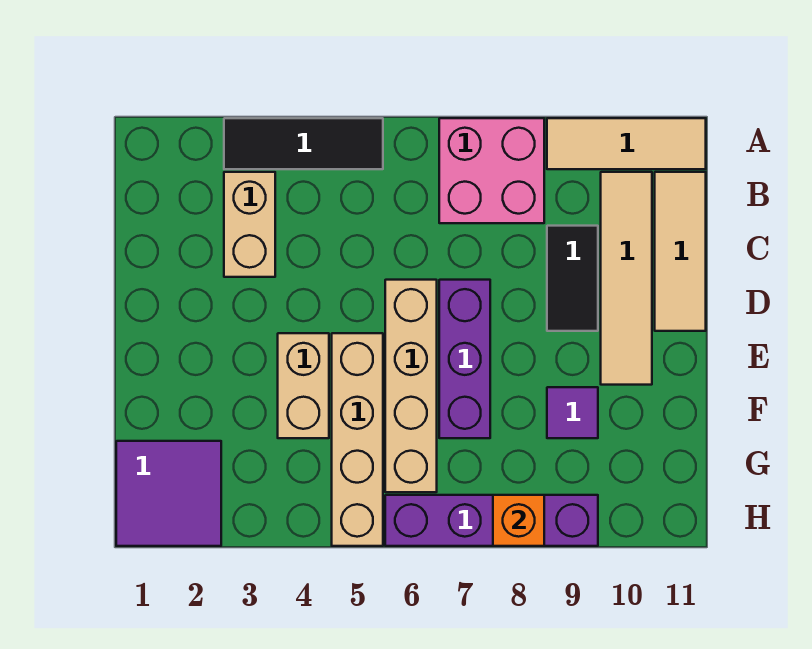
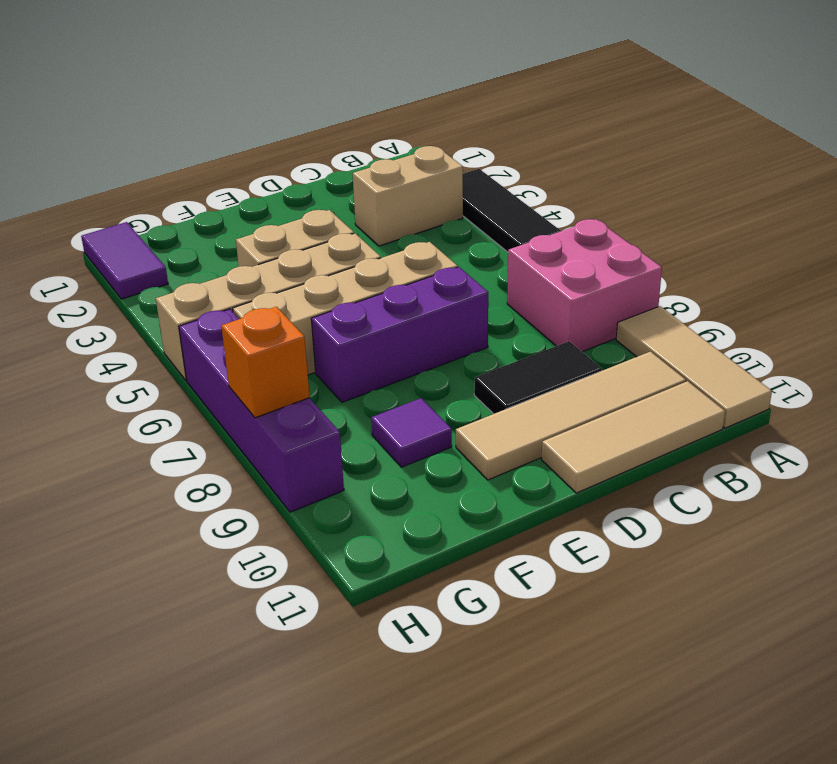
purple tile G1:H2 level 1 -> purple tile H1:H2 level 1

